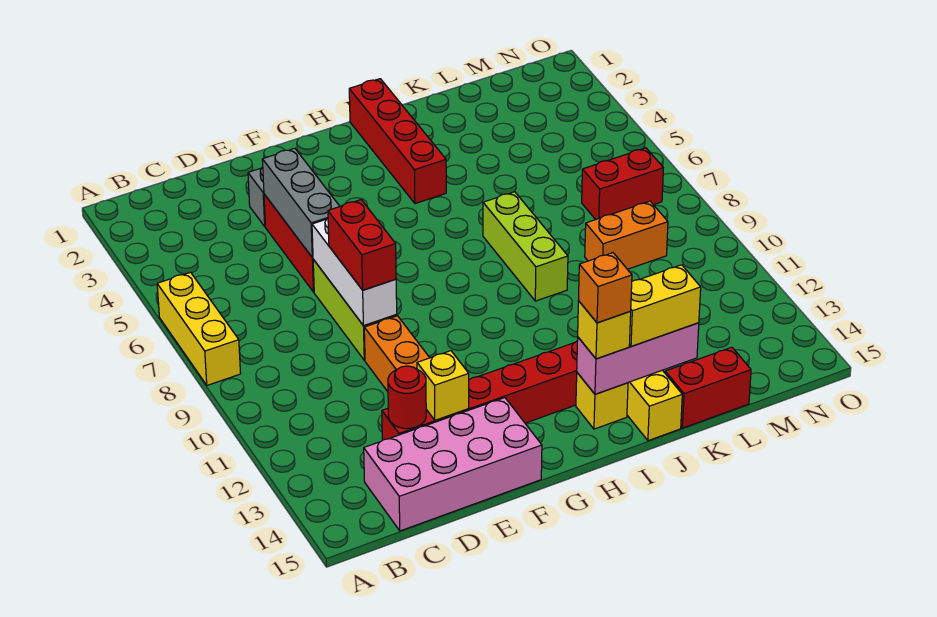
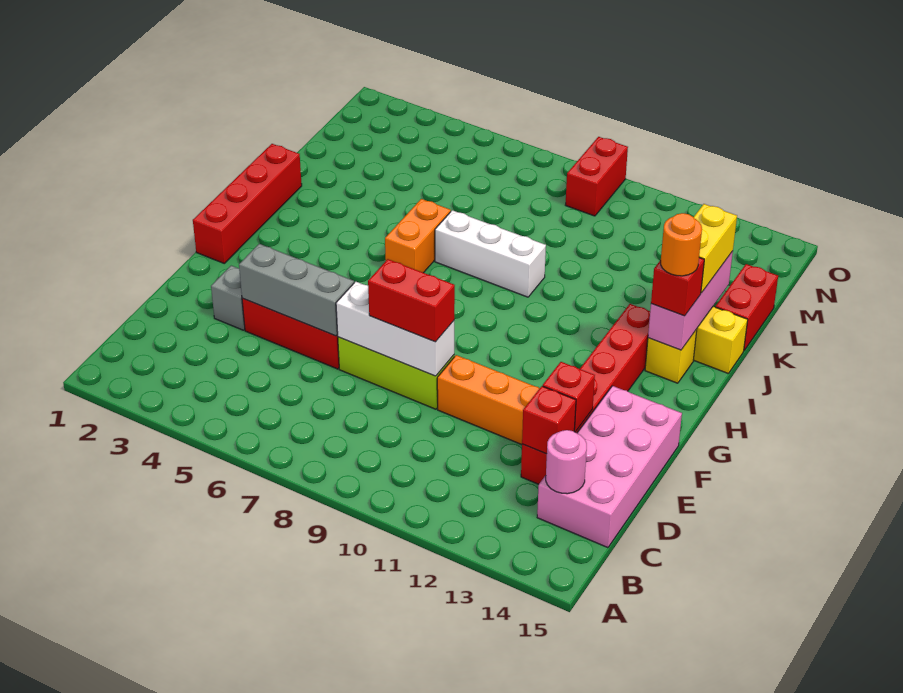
yellow brick A6:A8 level 1 -> none
none -> pink round brick C14 level 2
red round brick D13 level 2 -> red brick D13 level 2
yellow brick E13 level 2 -> red brick E13 level 2
red brick I1:I4 level 1 -> red brick G1:J1 level 1
yellow brick I14 level 3 -> red brick I14 level 3
orange brick I14 level 4 -> orange round brick I14 level 4
lime brick J7:J9 level 1 -> white brick J7:J9 level 1
orange brick L9:M9 level 1 -> orange brick I6:J6 level 1
red brick M7:N7 level 1 -> red brick N9:O9 level 1

